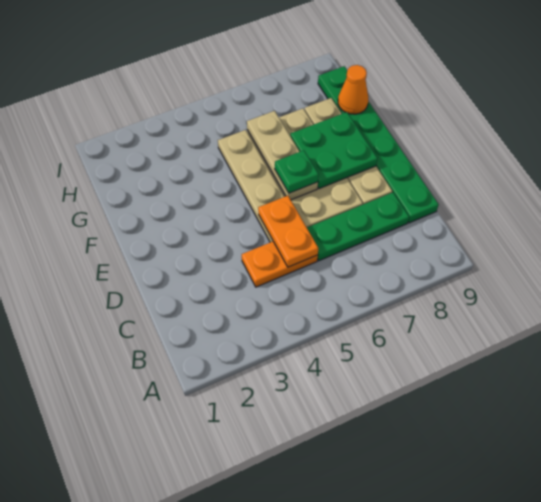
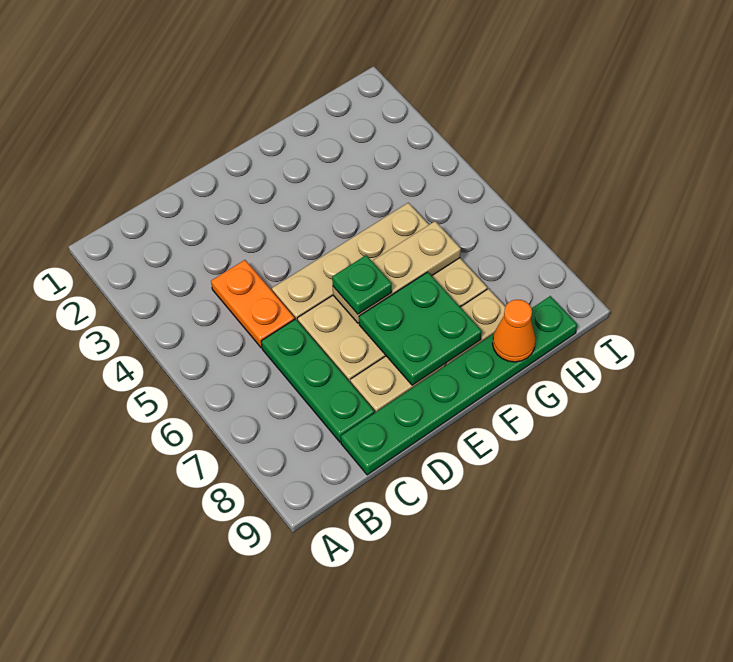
orange plate C5:D5 level 2 -> none

